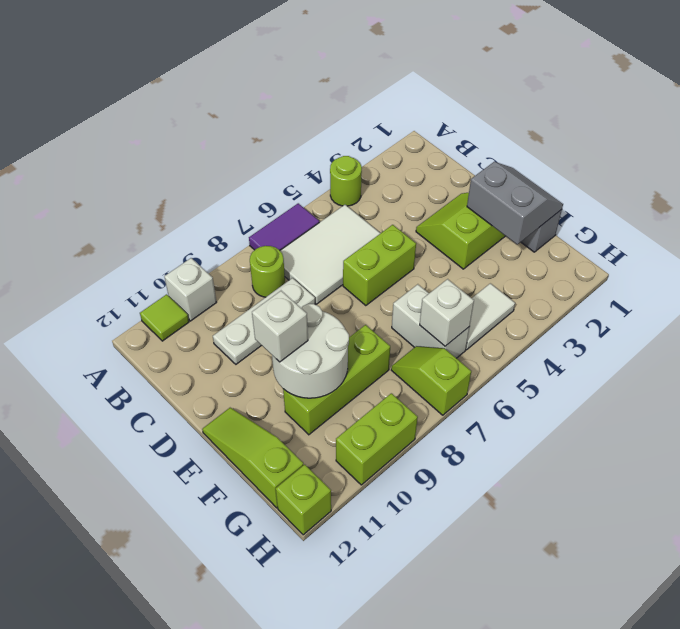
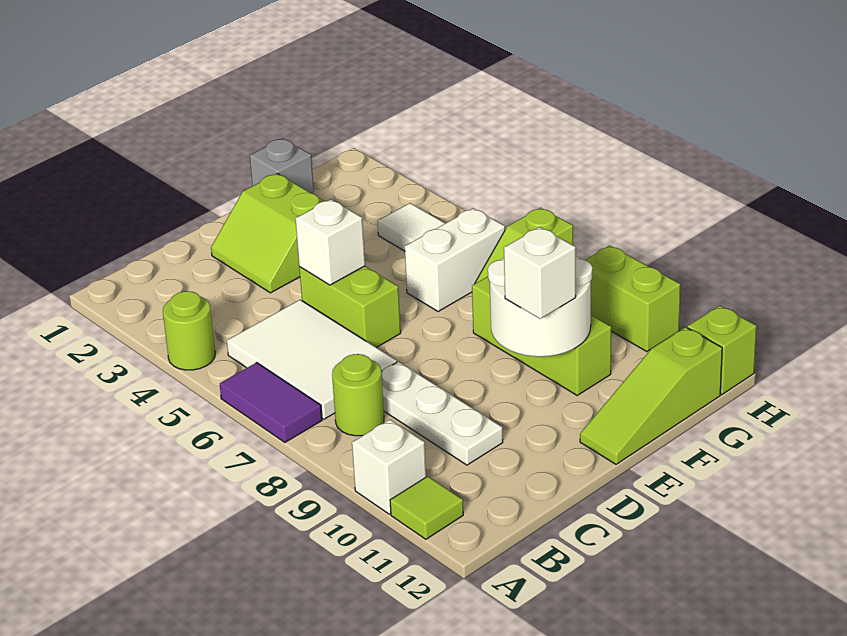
grey slope E1:F2 level 2 top 2 -> none
white brick G6 level 2 -> white brick D5 level 2

